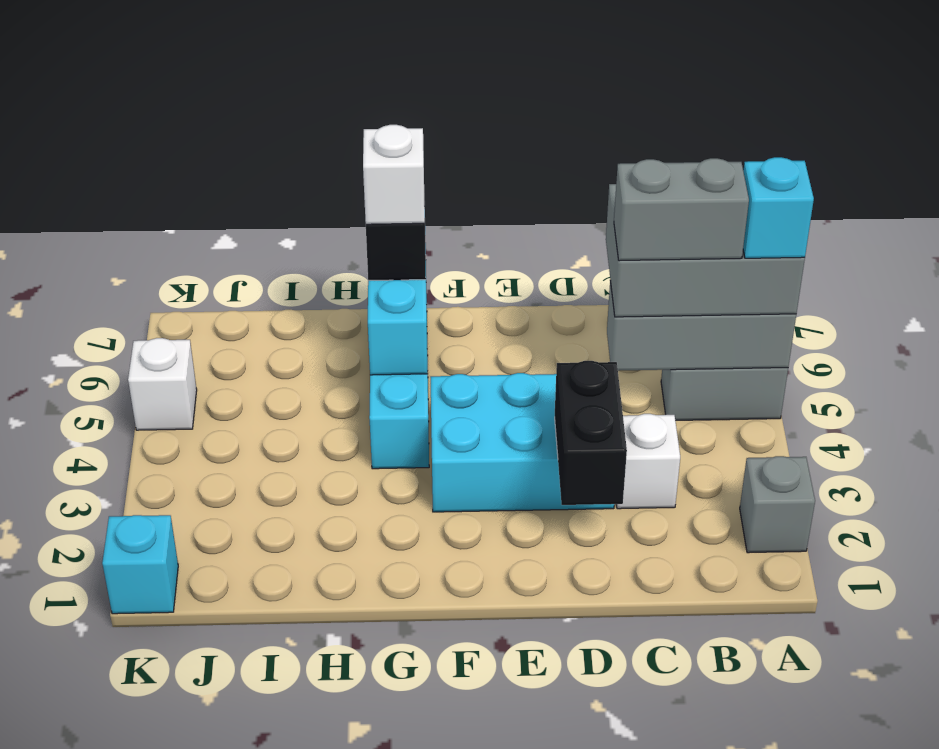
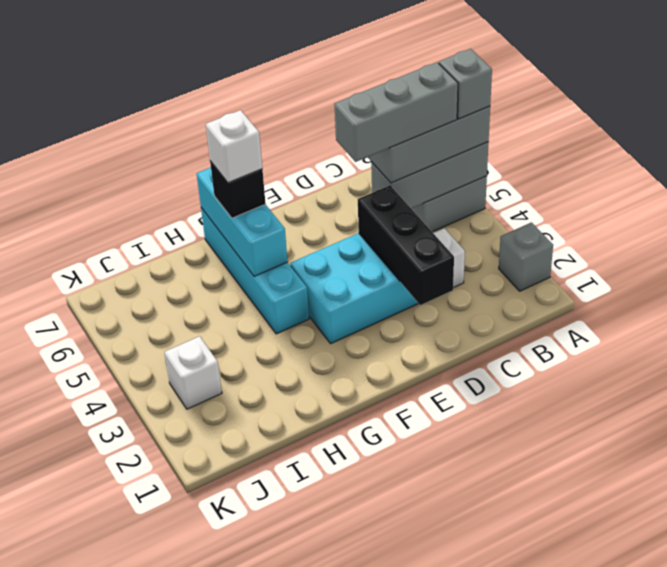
cyan brick A5 level 4 -> grey brick A5 level 4
grey brick B5:C5 level 4 -> grey brick B5:D5 level 4
black brick D2:D3 level 2 -> black brick D2:D4 level 2
cyan brick K1 level 1 -> none
white brick K5 level 1 -> white brick J3 level 1

